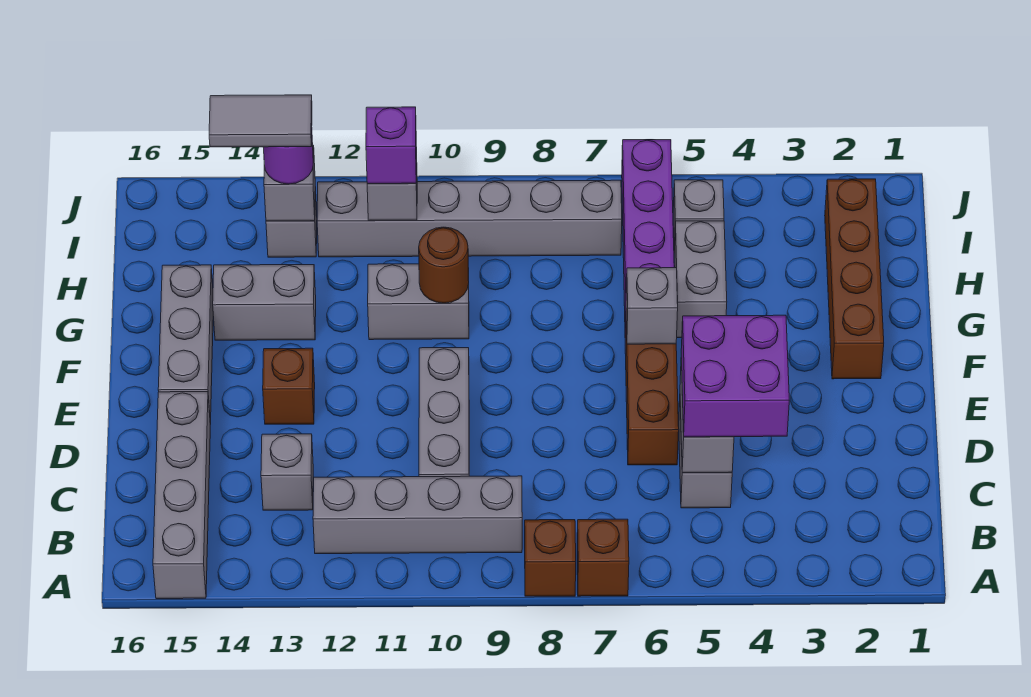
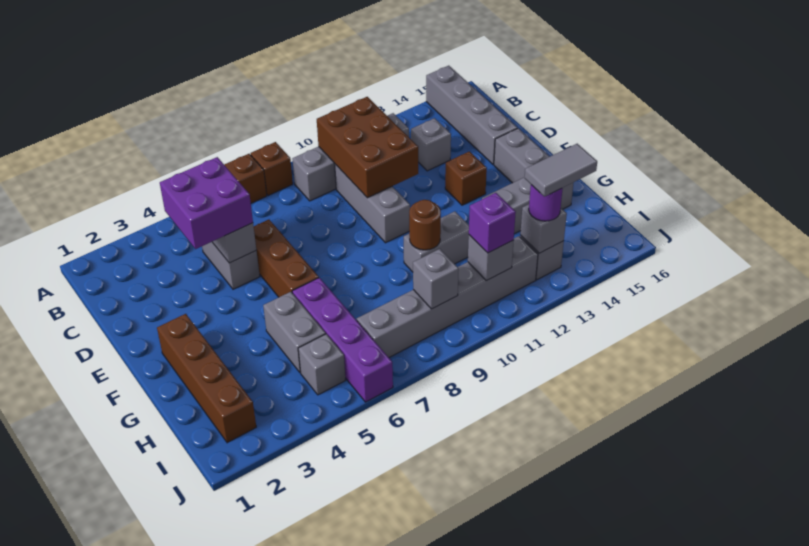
none -> brown brick B10:D11 level 2
grey brick F6 level 2 -> grey brick I9 level 2

